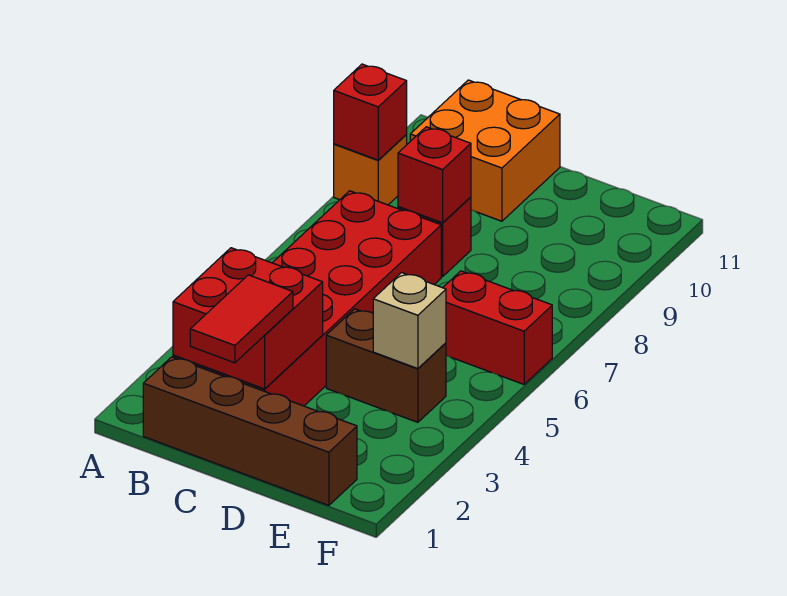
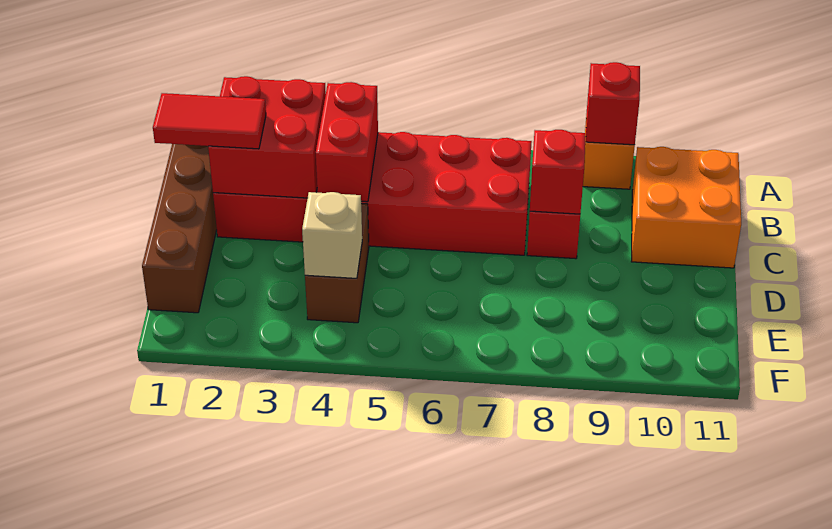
red brick E6:F6 level 1 -> red brick B4:C4 level 2

